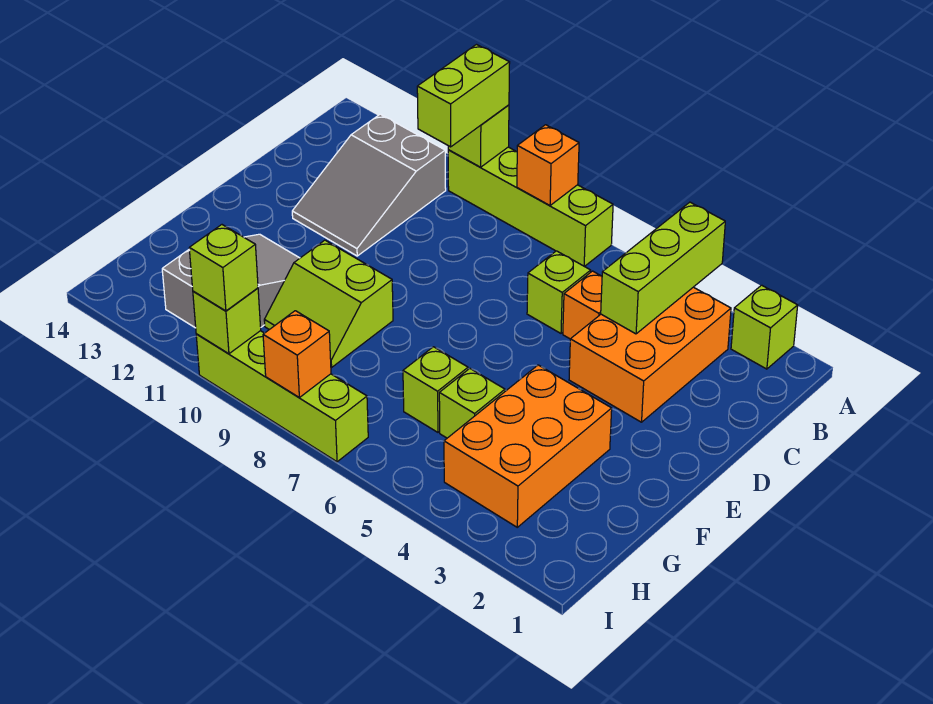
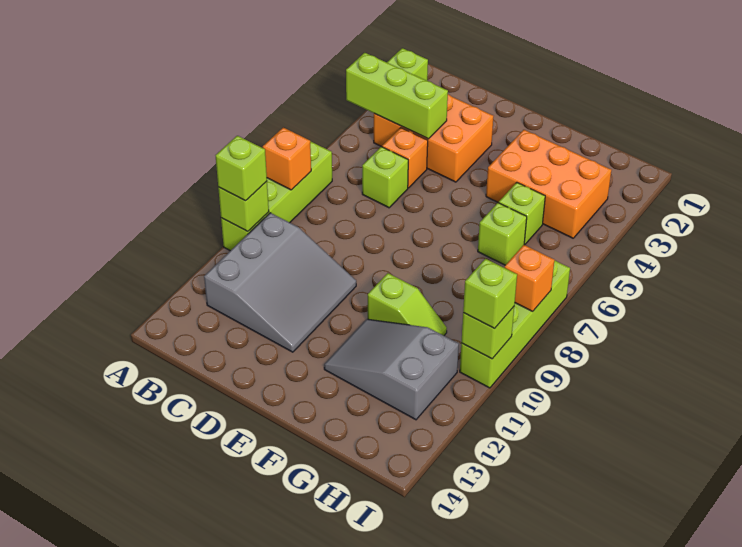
lime brick A10:B10 level 3 -> lime brick A10 level 3
grey slope B11:D12 level 1 top B -> grey slope B10:D12 level 1 top B
lime slope F9:G10 level 1 top F -> lime slope F10:G10 level 1 top F

